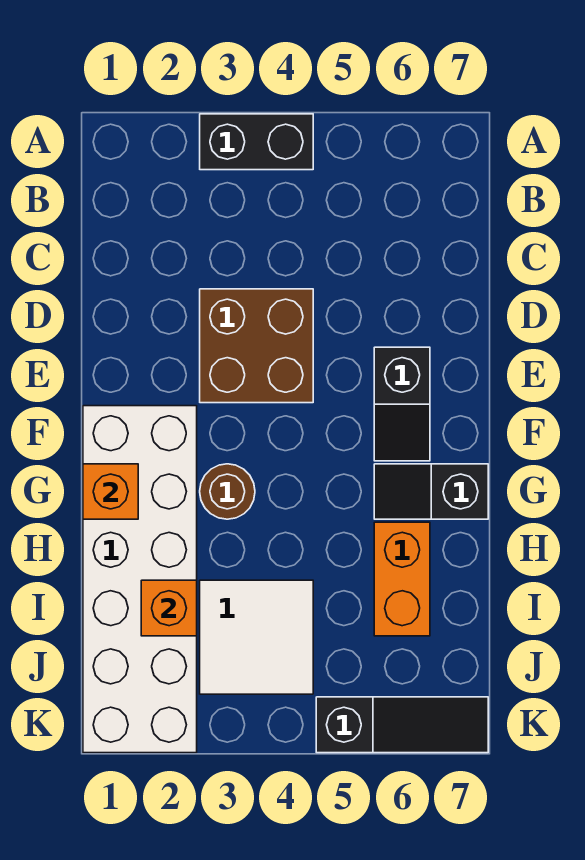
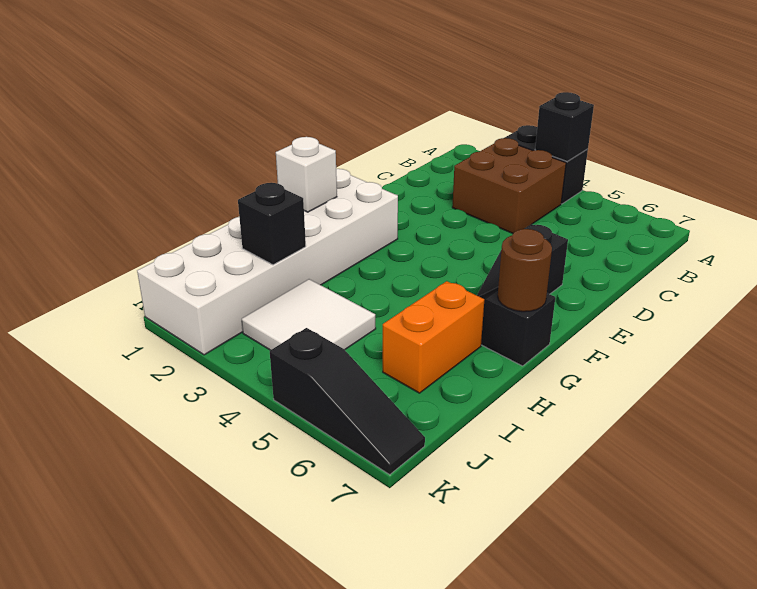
none -> black brick A4 level 2
brown brick D3:E4 level 1 -> brown brick B3:C4 level 1
orange brick G1 level 2 -> white brick G1 level 2
brown round brick G3 level 1 -> brown round brick G7 level 2
orange brick I2 level 2 -> black brick I2 level 2

